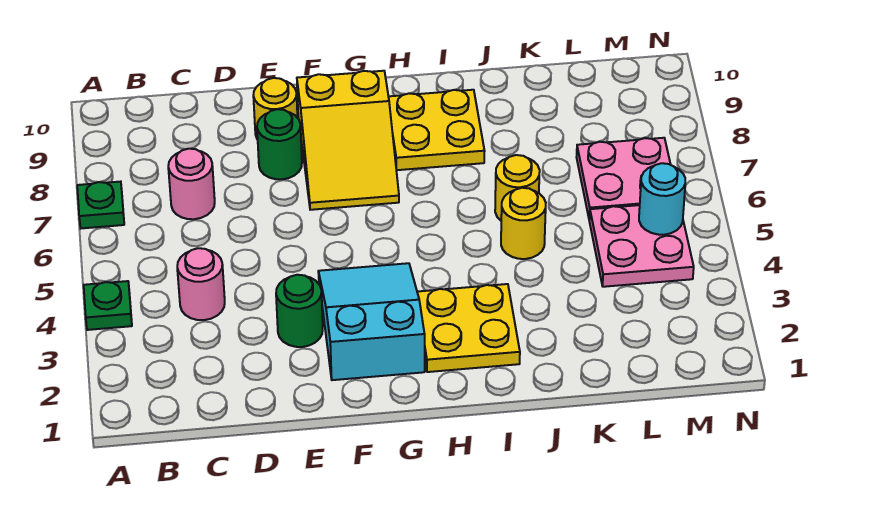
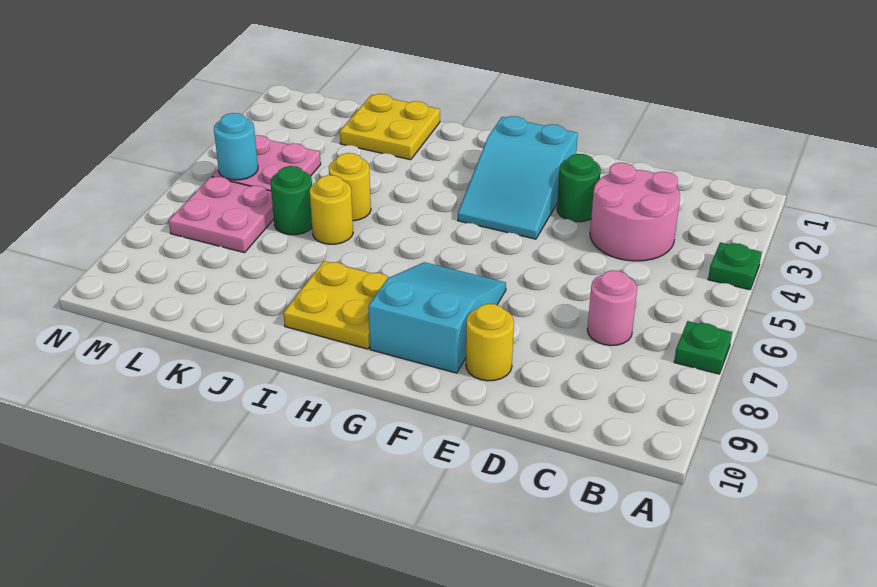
pink round brick C4 level 1 -> pink round brick C3:D4 level 1
green round brick E8 level 1 -> green round brick K6 level 1
yellow slope F7:G9 level 1 top 9 -> cyan slope F7:G9 level 1 top 9
yellow plate H2:I3 level 1 -> yellow plate J1:K2 level 1

